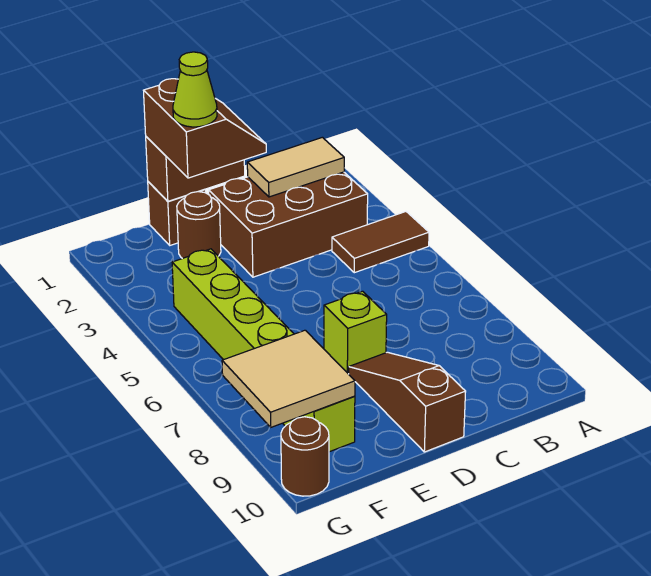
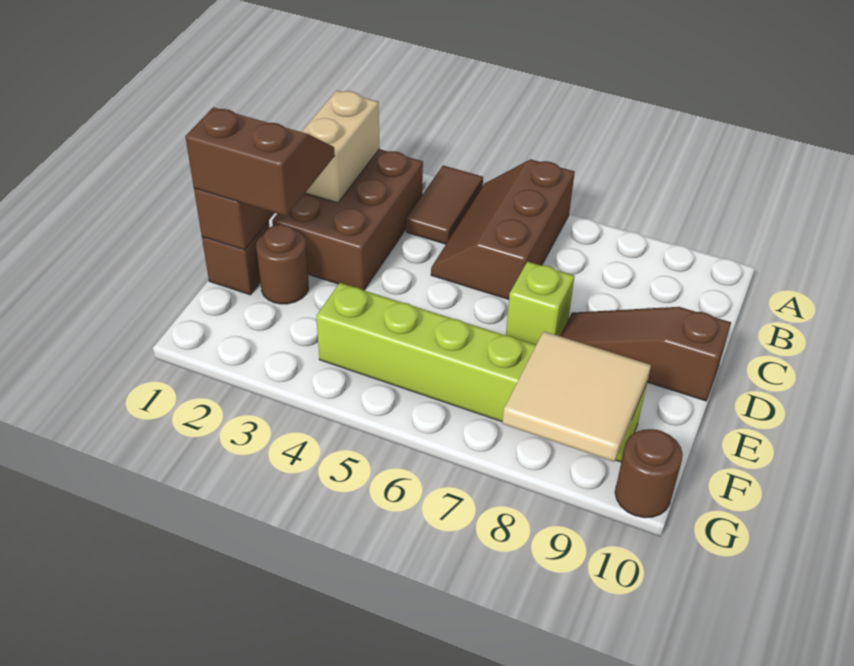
none -> brown slope A5:C6 level 1 top 6
tan tile B2:C2 level 2 -> tan brick B2:C2 level 2
lime cone E2 level 4 -> none

